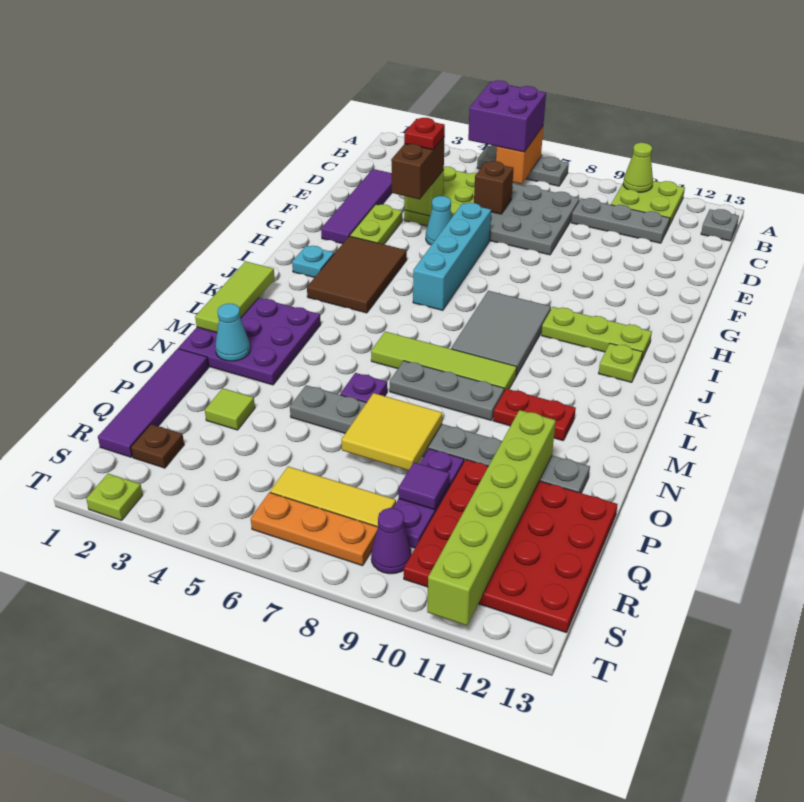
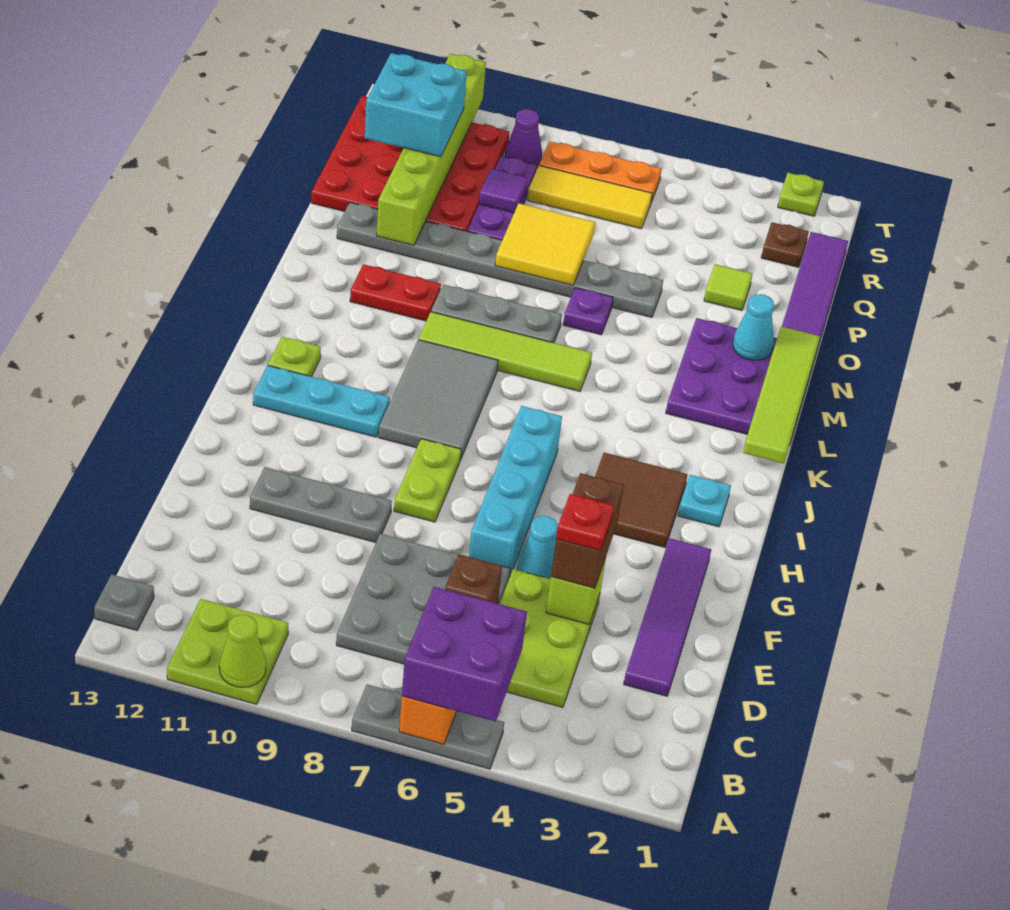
grey plate C9:C11 level 1 -> grey plate F9:F11 level 1
lime plate F3:G3 level 1 -> lime plate G8:H8 level 1
brown tile H3:J4 level 1 -> brown tile H3:I4 level 1
lime plate I10:I12 level 1 -> cyan plate I10:I12 level 1
lime tile K1:M1 level 2 -> lime tile K1:N1 level 2
none -> cyan brick Q11:R12 level 3

